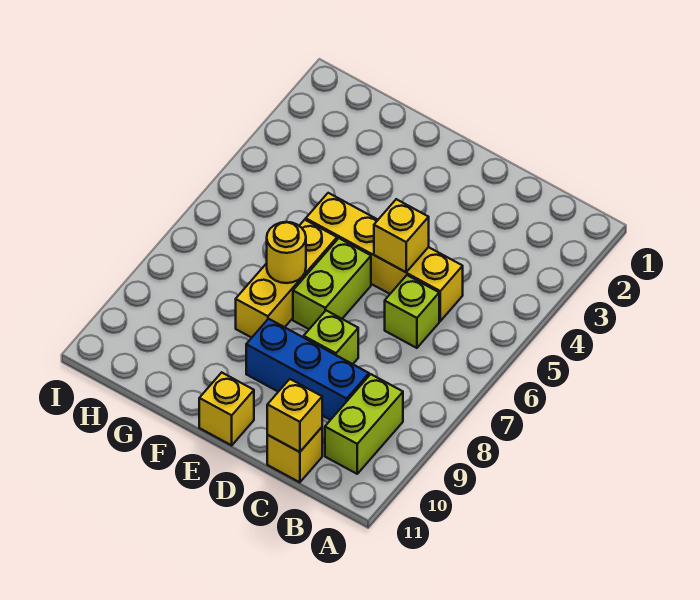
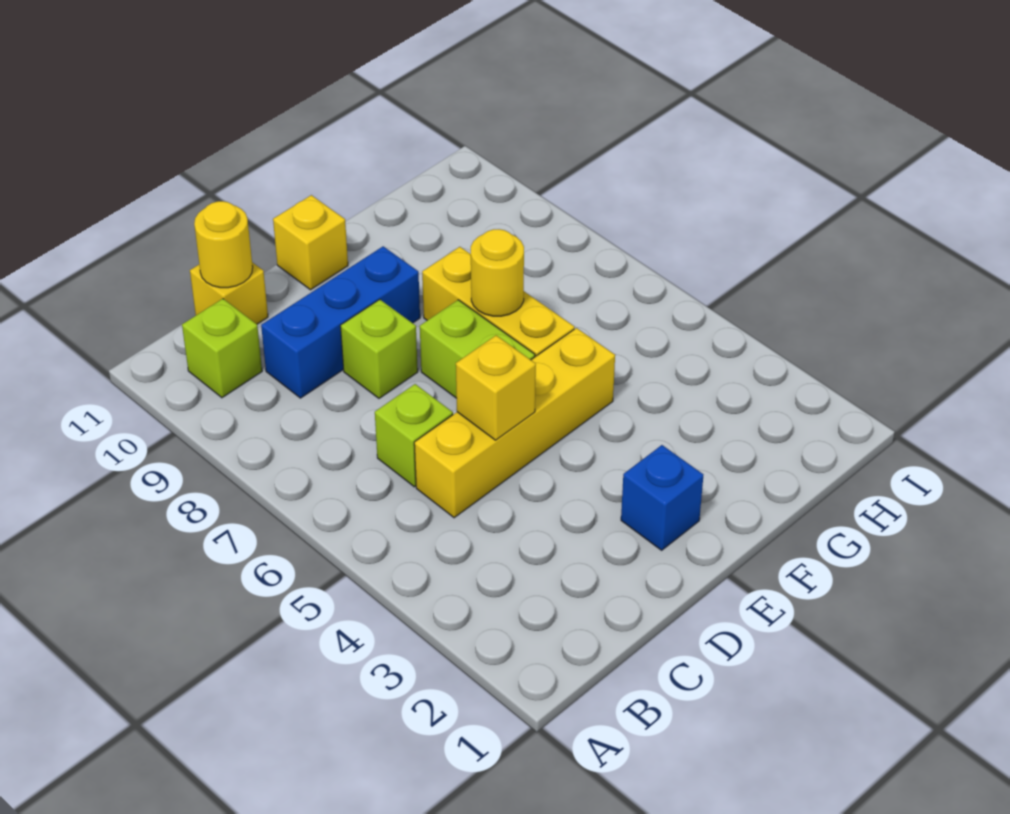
lime brick B9:B10 level 1 -> lime brick B10 level 1
yellow brick C11 level 2 -> yellow round brick C11 level 2
none -> blue brick E2 level 1

